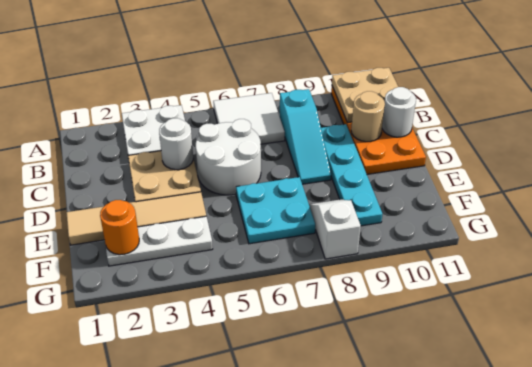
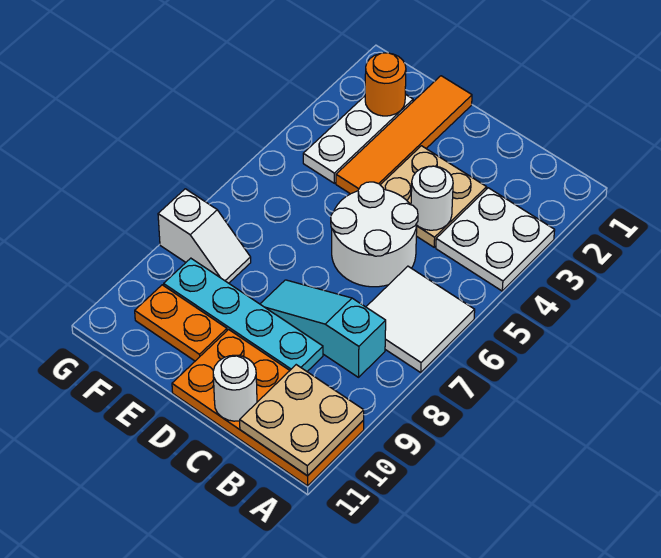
tan round brick C10 level 2 -> none
tan tile E1:E4 level 1 -> orange tile E1:E4 level 1
cyan plate E6:F7 level 1 -> none
none -> orange plate E10:F10 level 1

